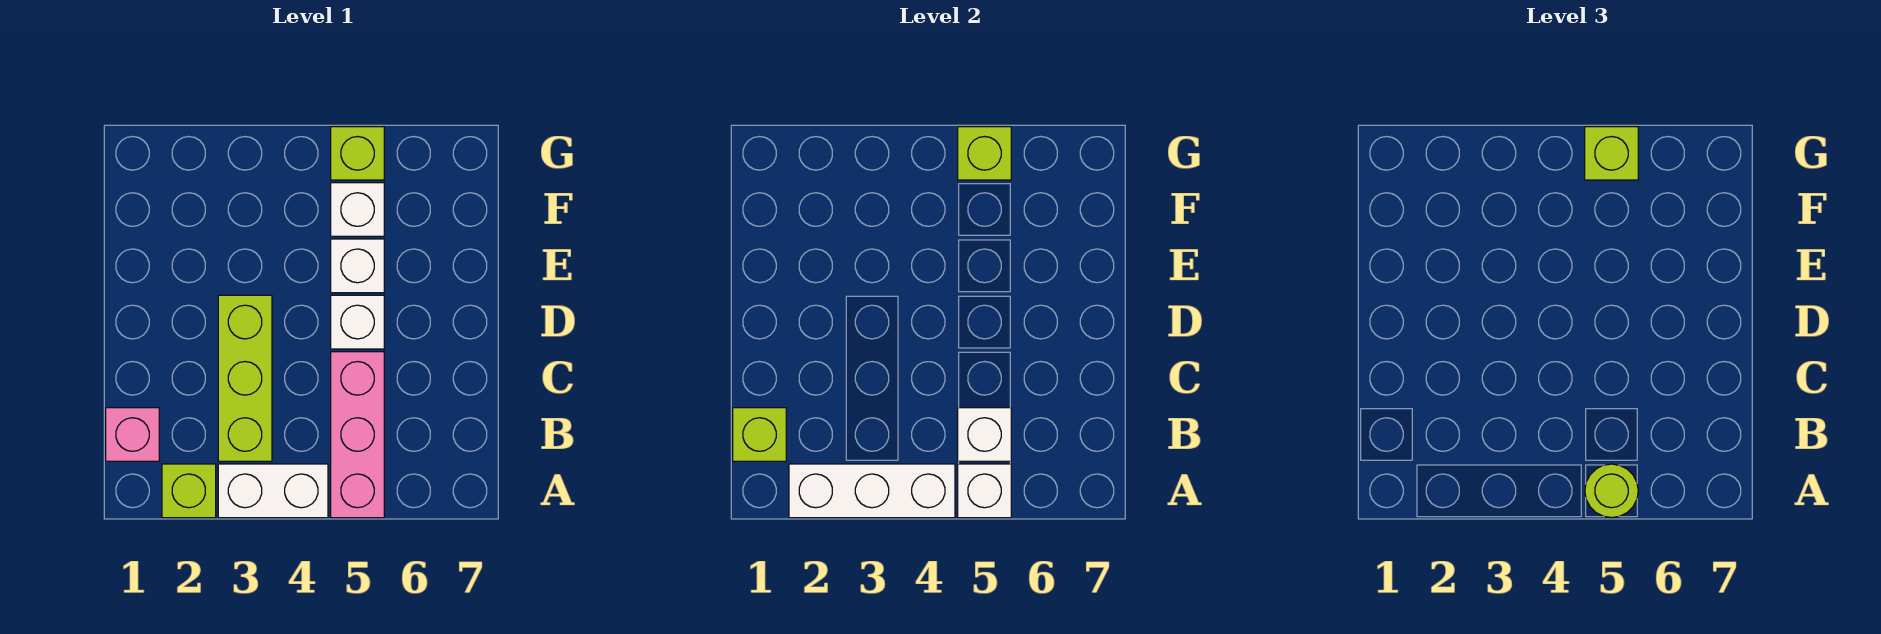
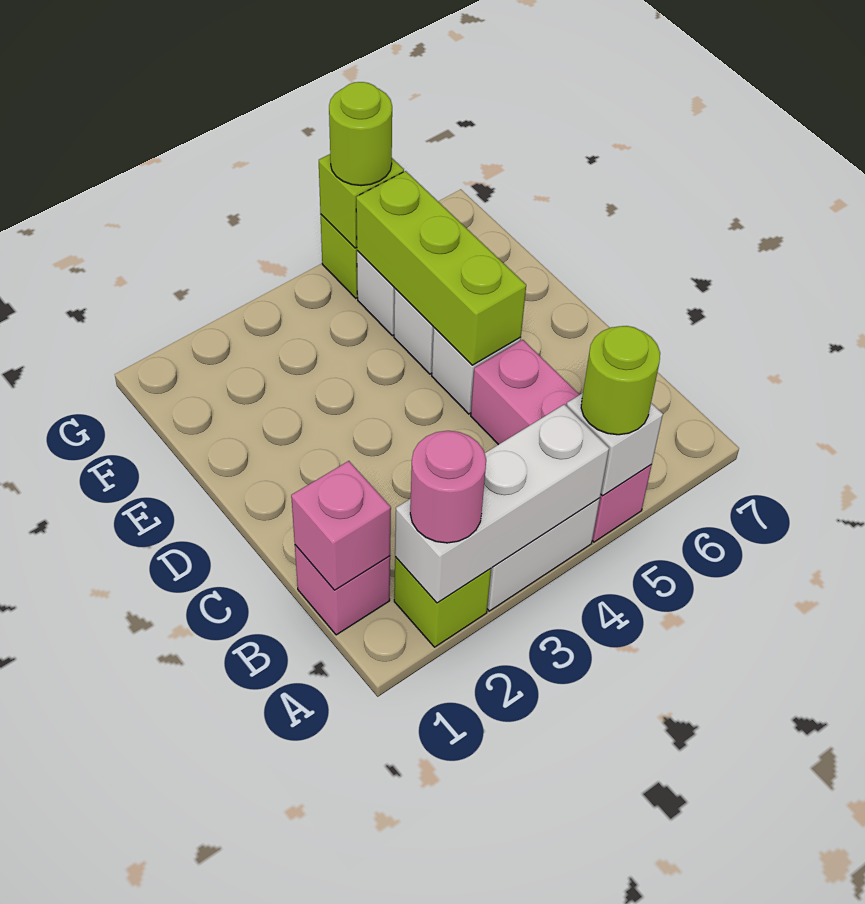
none -> pink round brick A2 level 3
lime brick B1 level 2 -> pink brick B1 level 2
lime brick B3:D3 level 1 -> lime brick D5:F5 level 2
white brick B5 level 2 -> none
lime brick G5 level 3 -> lime round brick G5 level 3

